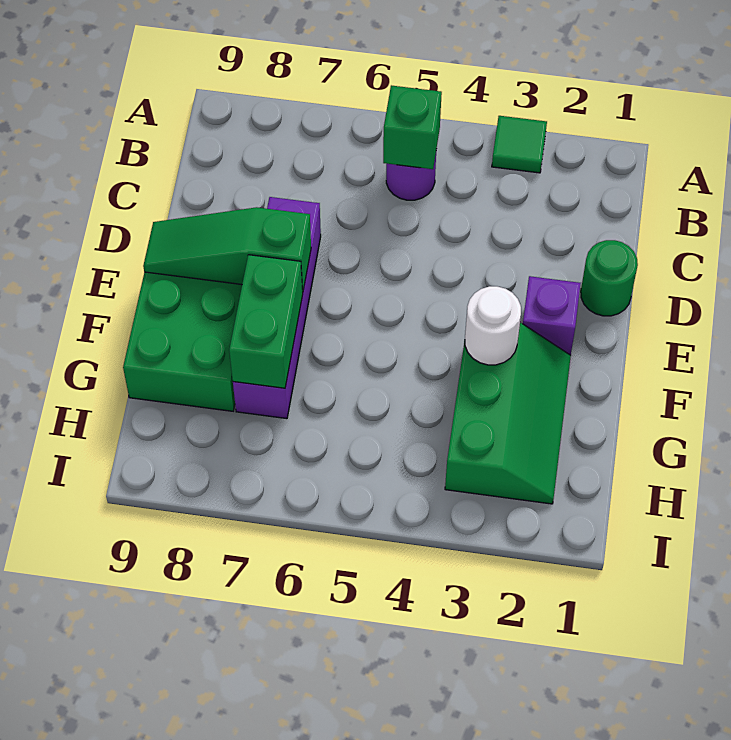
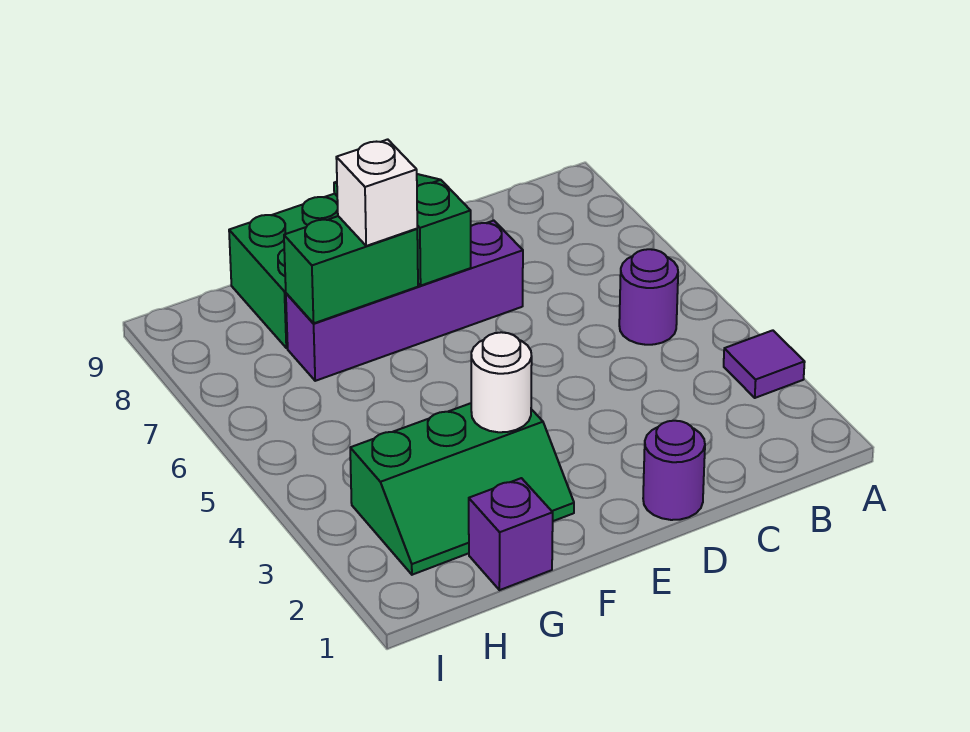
green tile A3 level 1 -> purple tile A3 level 1
green brick B5 level 2 -> none
green round brick D1 level 1 -> purple round brick D1 level 1
purple brick E2 level 1 -> purple brick G1 level 1
none -> white brick F7 level 3

